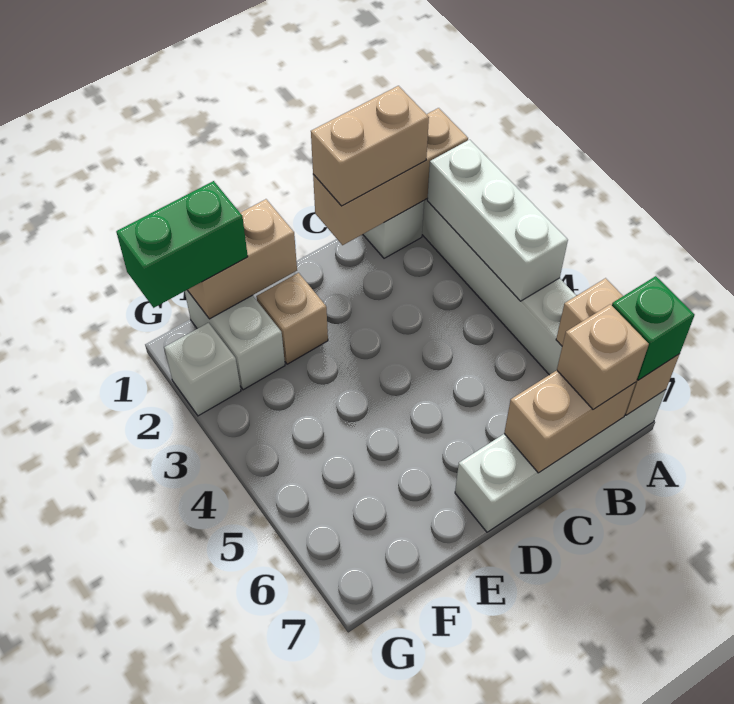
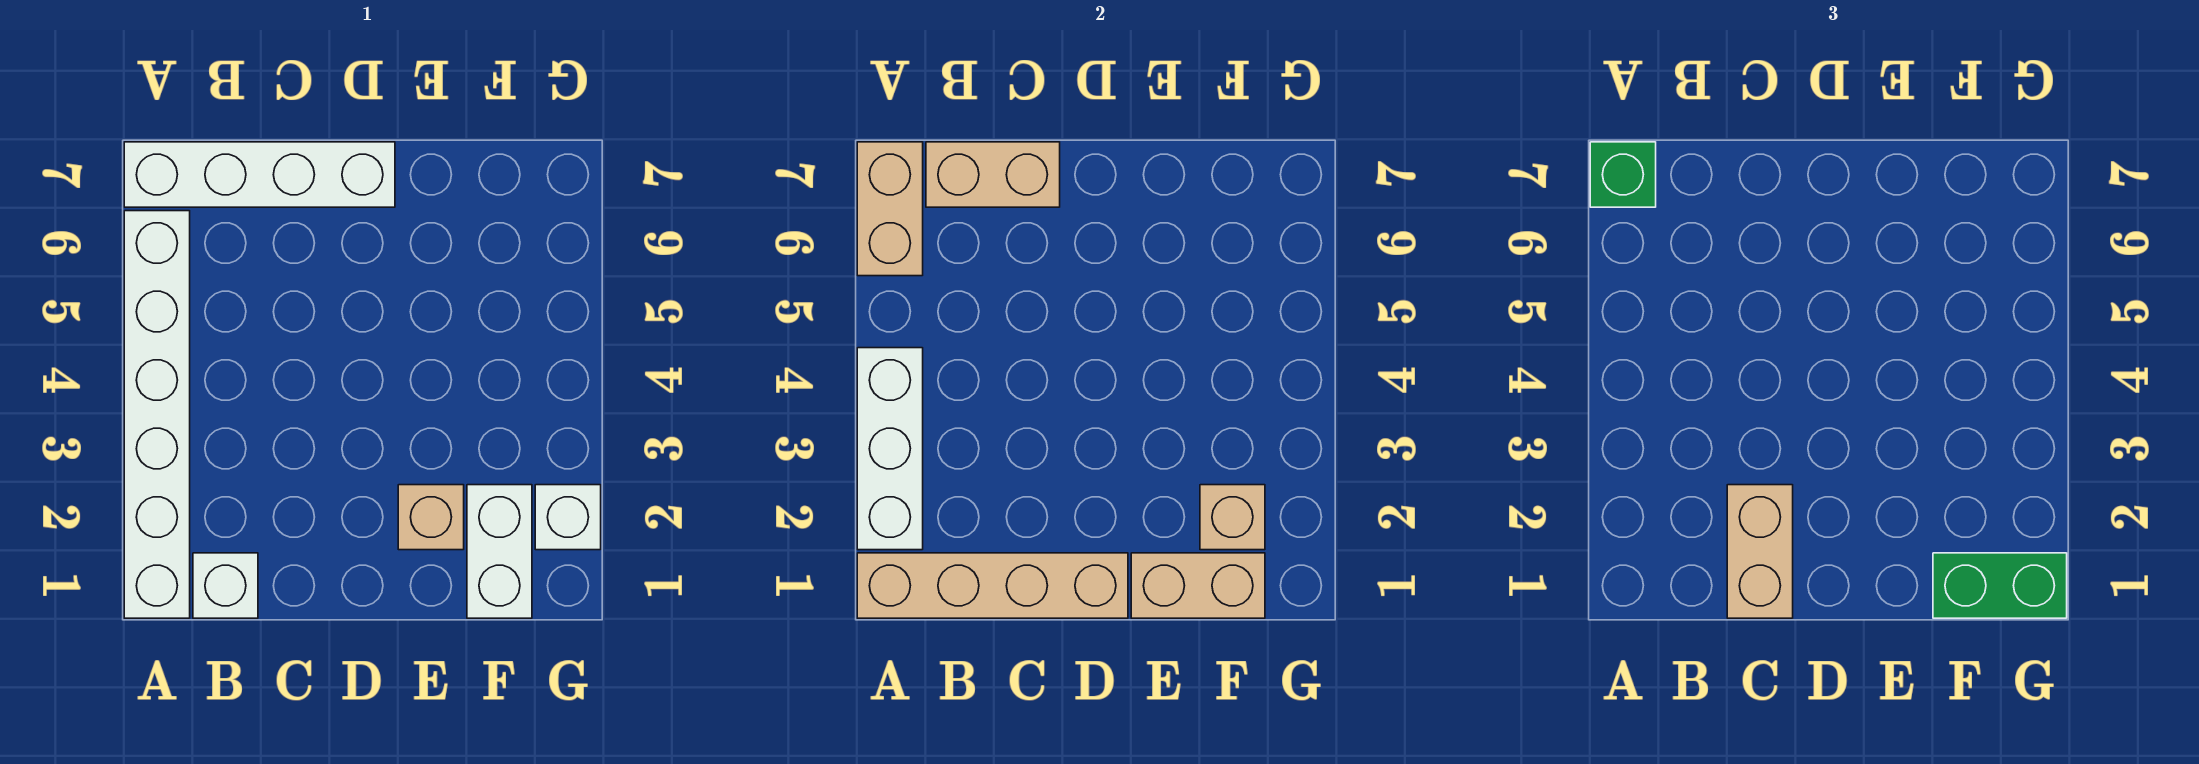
tan brick A1:C1 level 2 -> tan brick A1:D1 level 2
tan brick B1:C1 level 3 -> tan brick C1:C2 level 3
tan brick B7 level 3 -> tan brick F2 level 2

